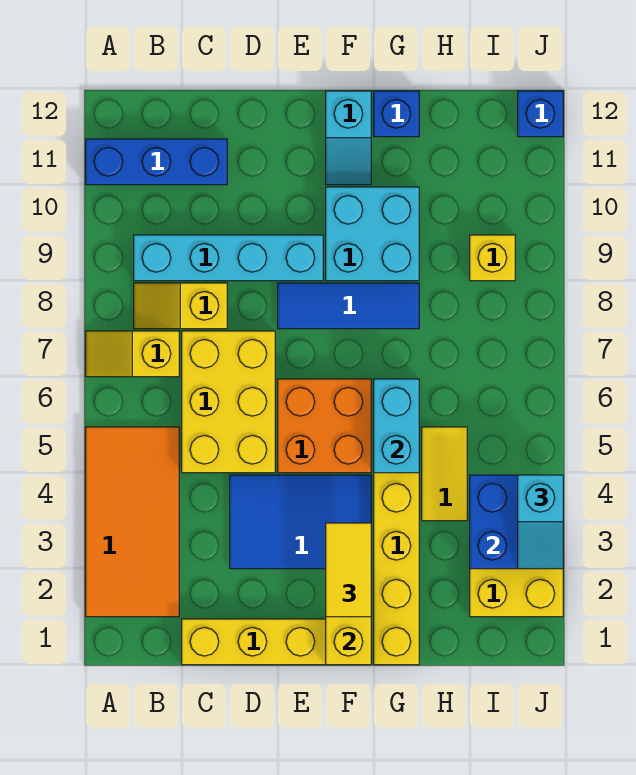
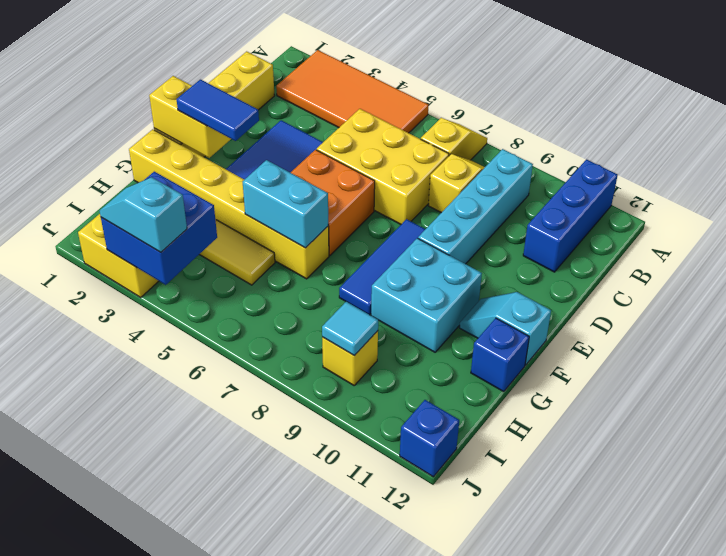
yellow tile F2:F3 level 3 -> blue tile F2:F3 level 3
none -> cyan tile I9 level 2

